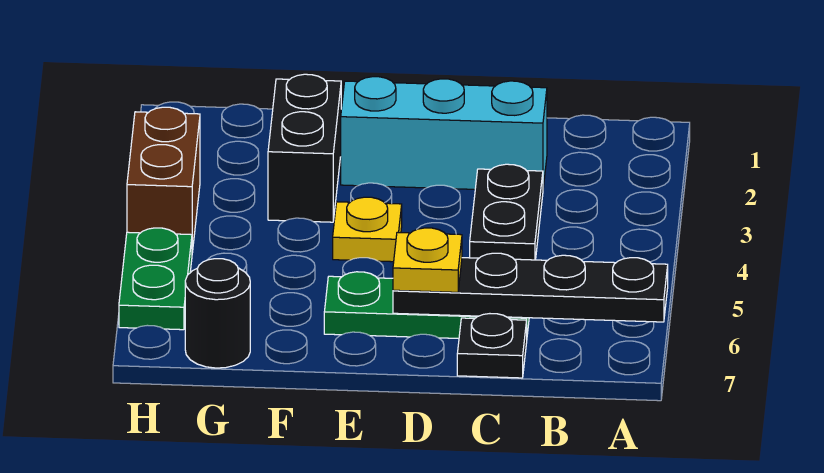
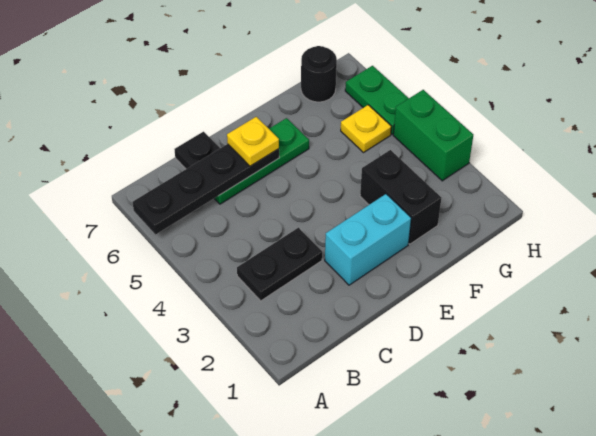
cyan brick C2:E2 level 1 -> cyan brick D2:E2 level 1
black plate C3:C4 level 1 -> black plate B3:C3 level 1
yellow plate E4 level 1 -> yellow plate G5 level 1
brown brick H3:H4 level 1 -> green brick H3:H4 level 1

